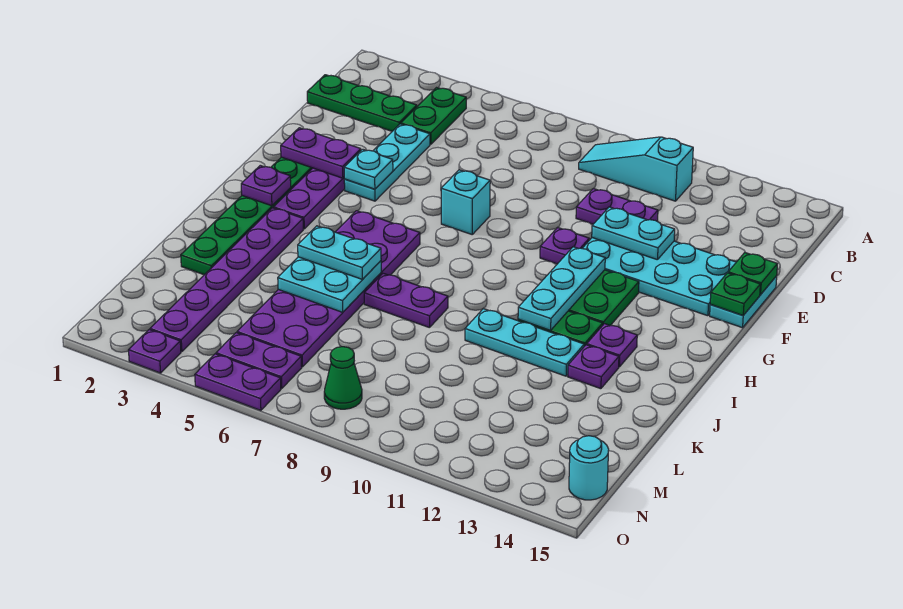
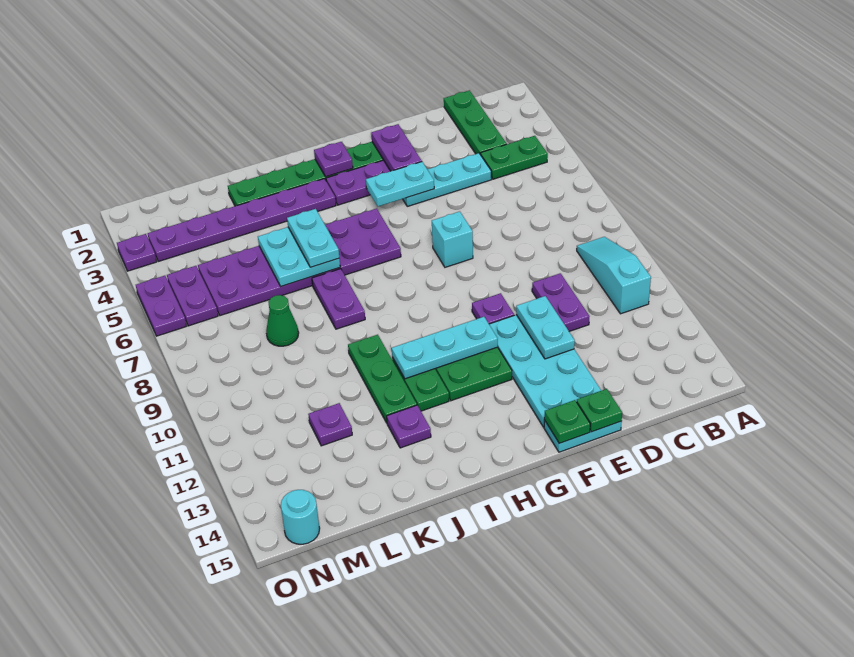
cyan plate F4 level 2 -> cyan plate F4:G4 level 2
purple plate I13 level 1 -> purple plate L12 level 1
cyan plate J10:J12 level 1 -> green plate J10:J12 level 1
green cone N8 level 1 -> green cone L8 level 1

